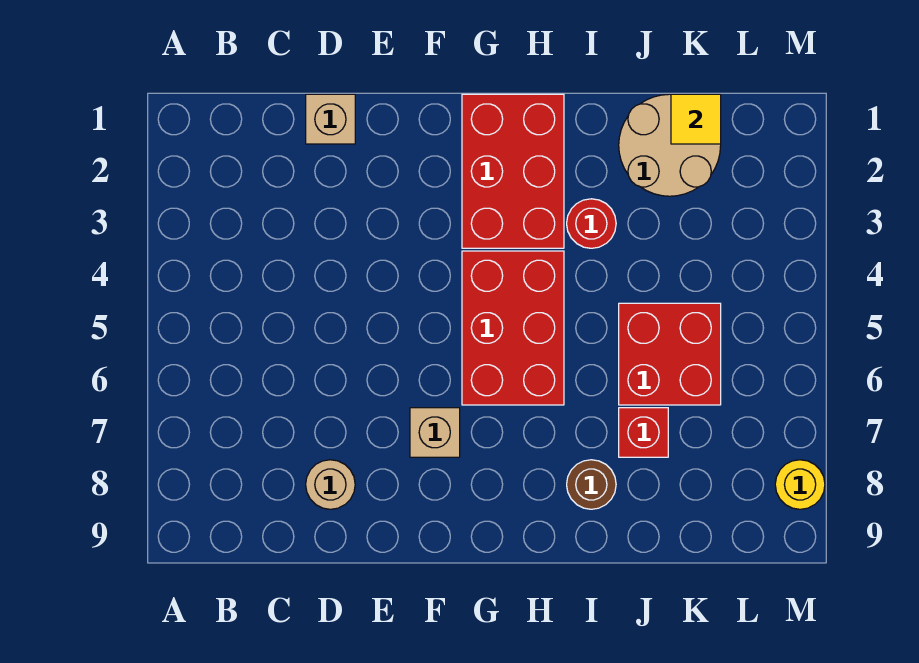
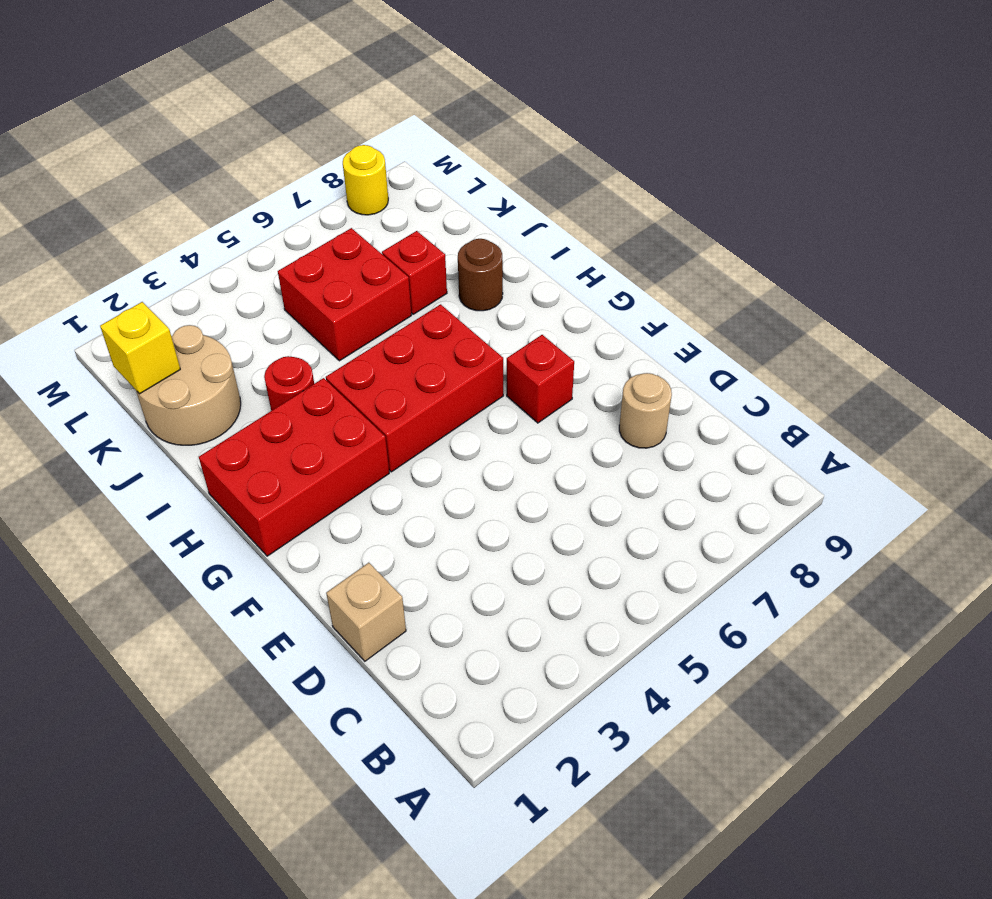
tan brick F7 level 1 -> red brick F7 level 1
yellow tile K1 level 2 -> yellow brick K1 level 2

